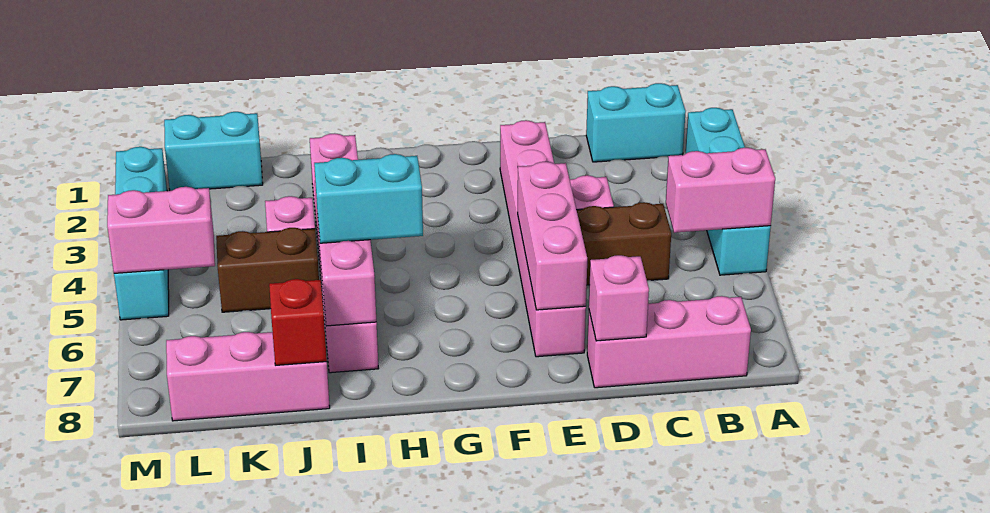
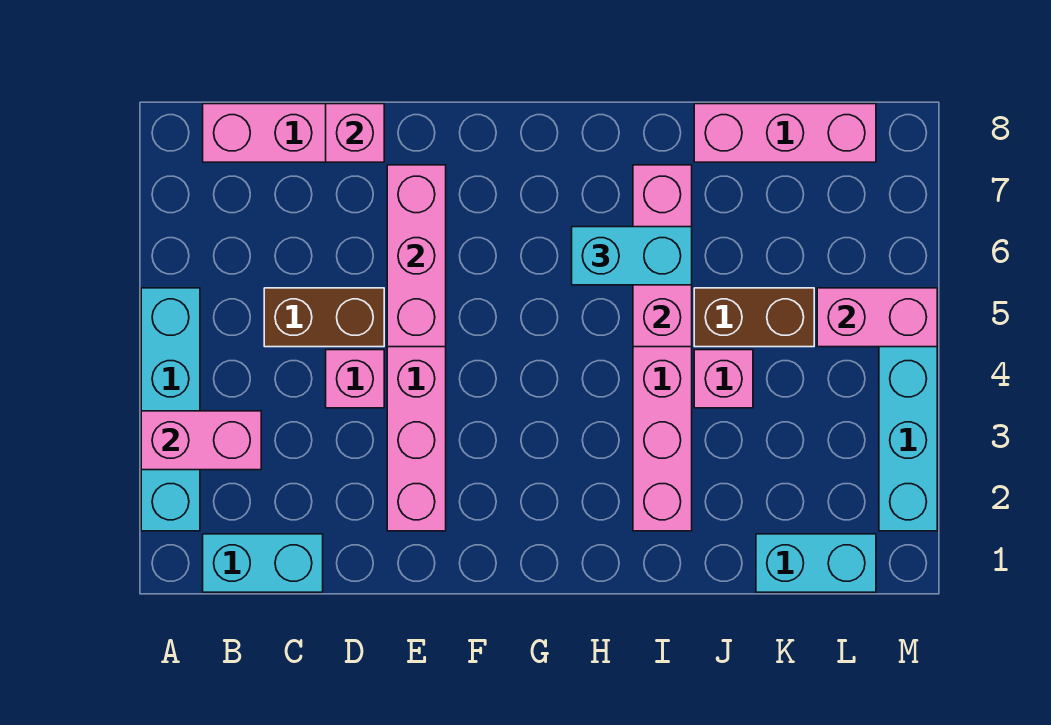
pink brick A5:B5 level 2 -> pink brick A3:B3 level 2
red brick J8 level 2 -> none

